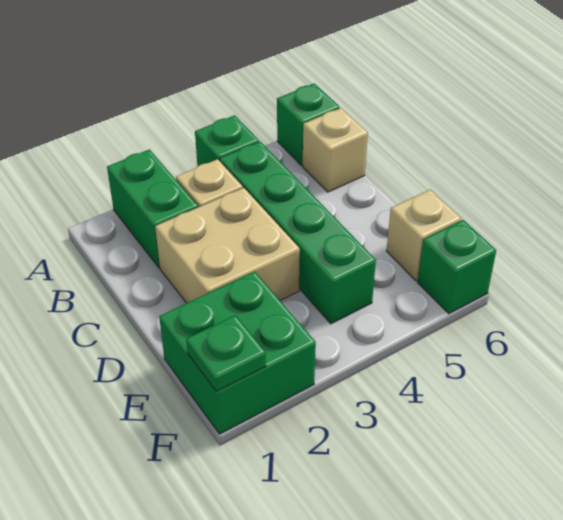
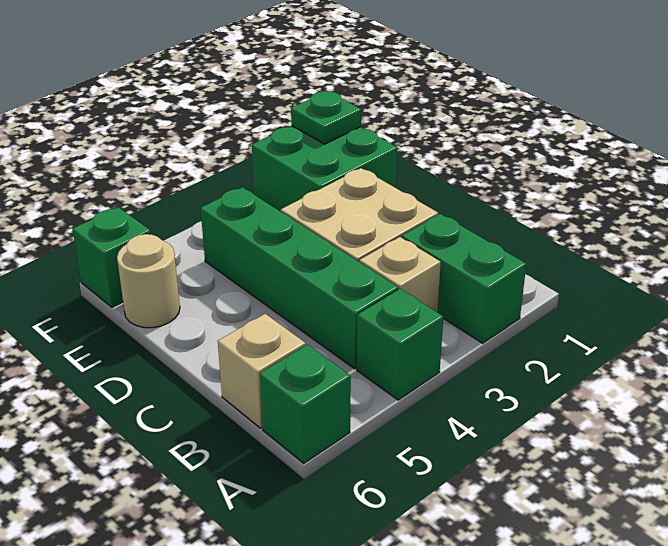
tan brick E6 level 1 -> tan round brick E6 level 1

